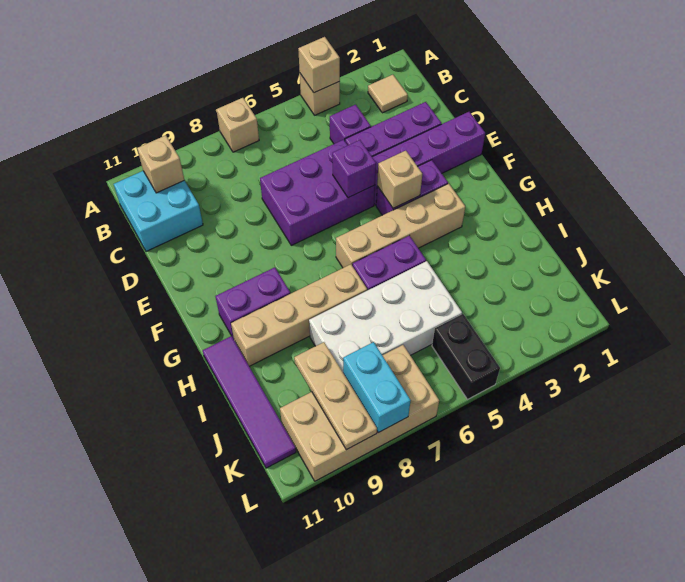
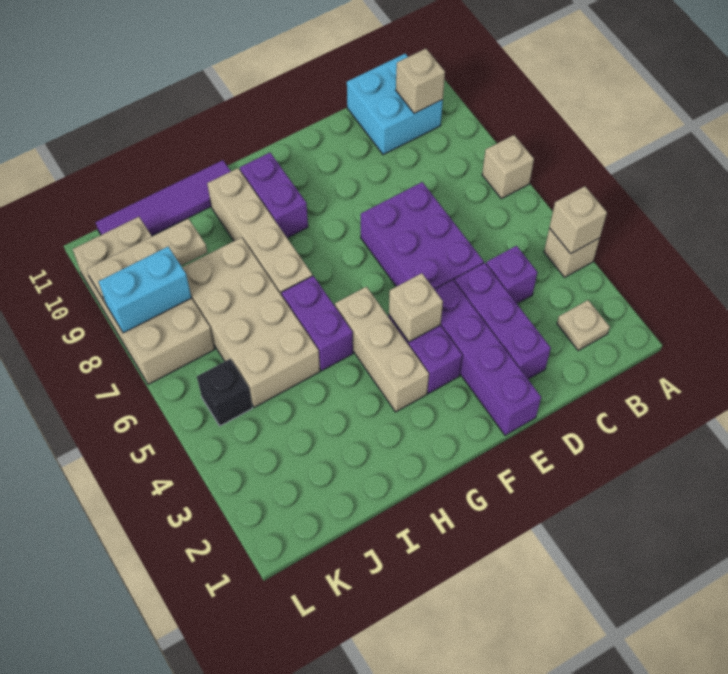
tan tile B2 level 1 -> tan plate B2 level 1
purple brick E5 level 2 -> none
tan brick G3:G6 level 1 -> tan brick G3:G5 level 1
white brick I5:J8 level 1 -> tan brick I5:J8 level 1
black brick K5:L5 level 1 -> black brick K5 level 1

